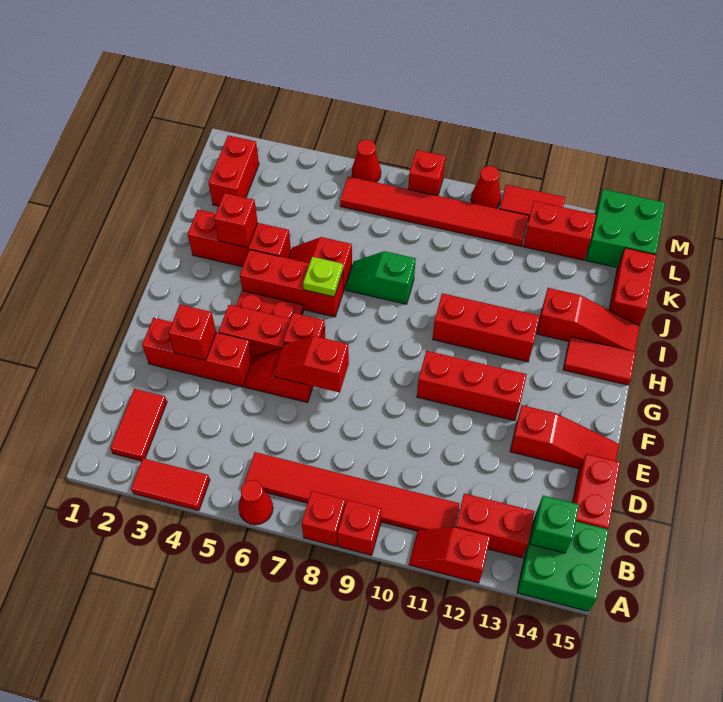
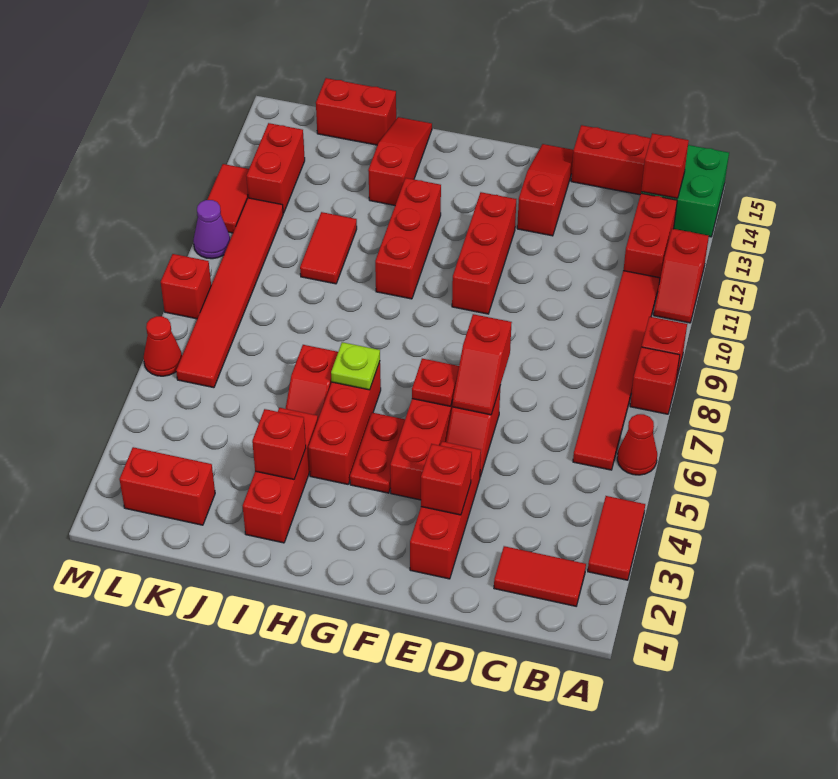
green brick B14 level 2 -> red brick B14 level 2
red tile H14:H15 level 1 -> red tile J10:J11 level 1
green slope I7:I8 level 1 top 8 -> none
green brick L14:M15 level 1 -> none
red cone M10 level 1 -> purple cone M10 level 1

